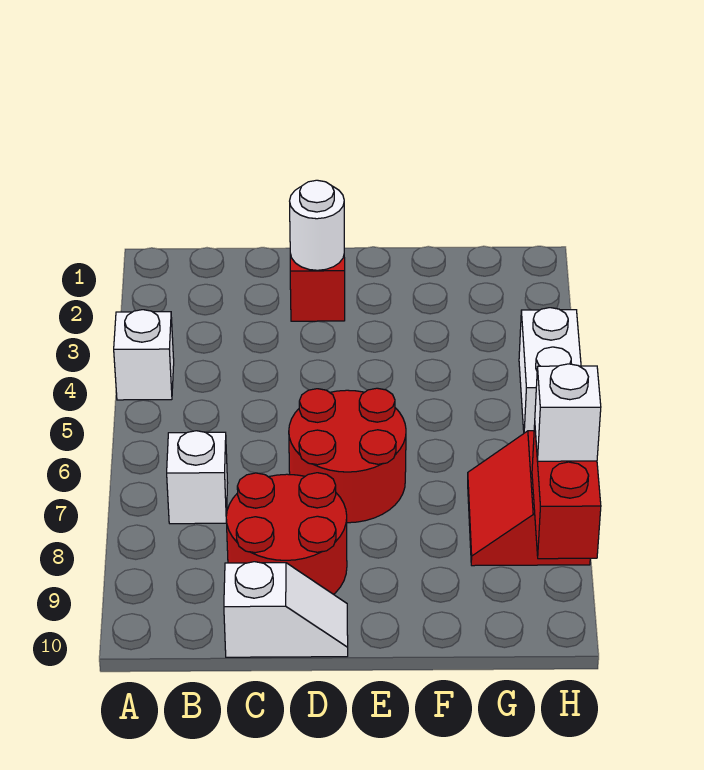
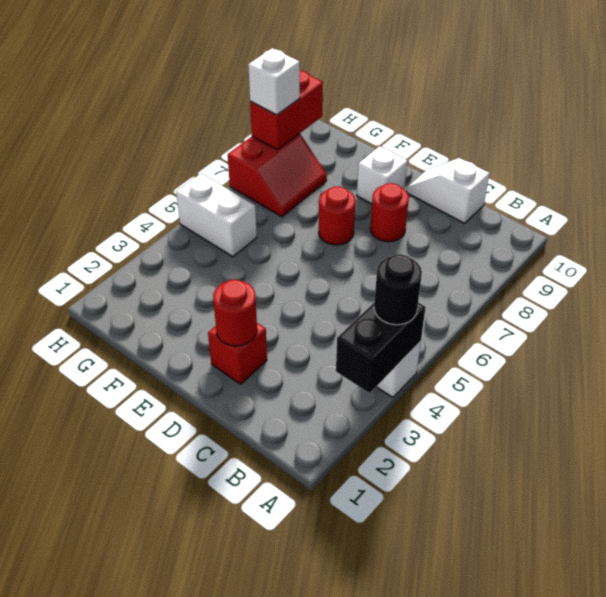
none -> black brick A3:A4 level 2
none -> black round brick A4 level 3
white brick B7 level 1 -> white brick E9 level 1
red round brick C8:D9 level 1 -> red round brick D8 level 1
white round brick D2 level 2 -> red round brick D2 level 2
red round brick D6:E7 level 1 -> red round brick E7 level 1
white brick H4:H5 level 1 -> white brick G5:H5 level 1

